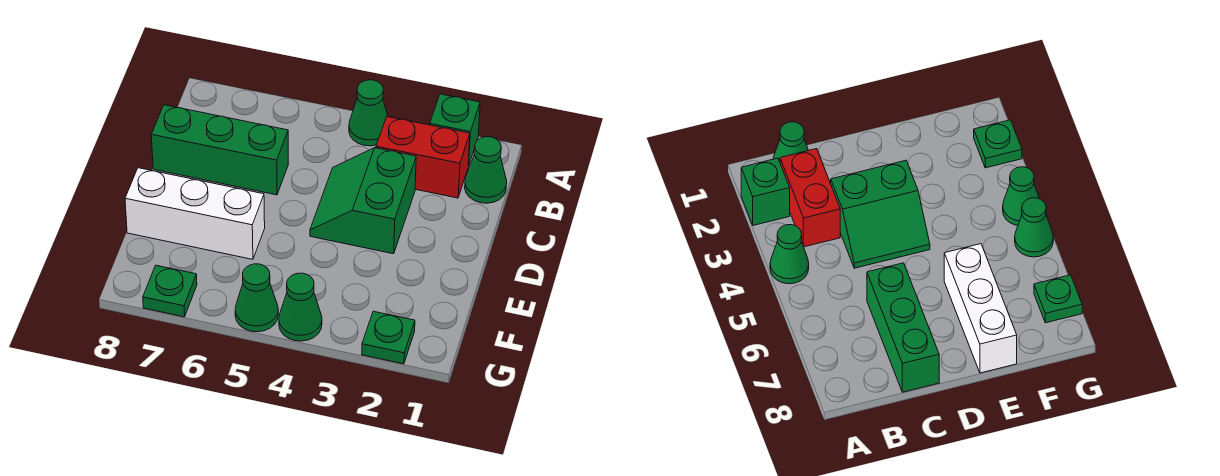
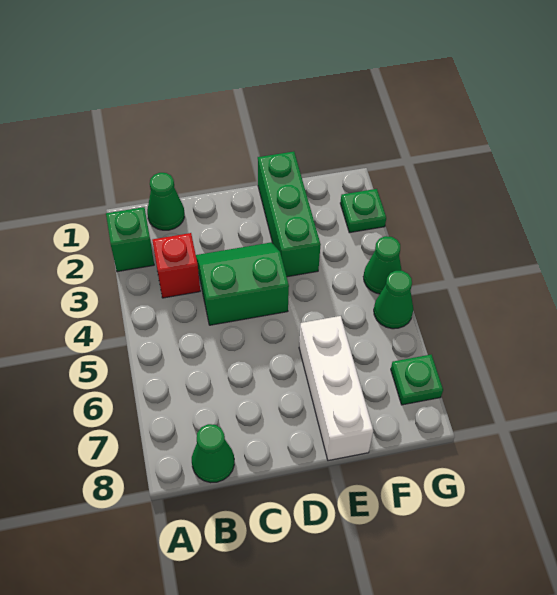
green cone A4 level 1 -> green cone B8 level 1
red brick B2:B3 level 1 -> red brick B3 level 1
green slope C3:D4 level 1 top 3 -> green slope C3:D4 level 1 top 4
green brick C6:C8 level 1 -> green brick E1:E3 level 1

